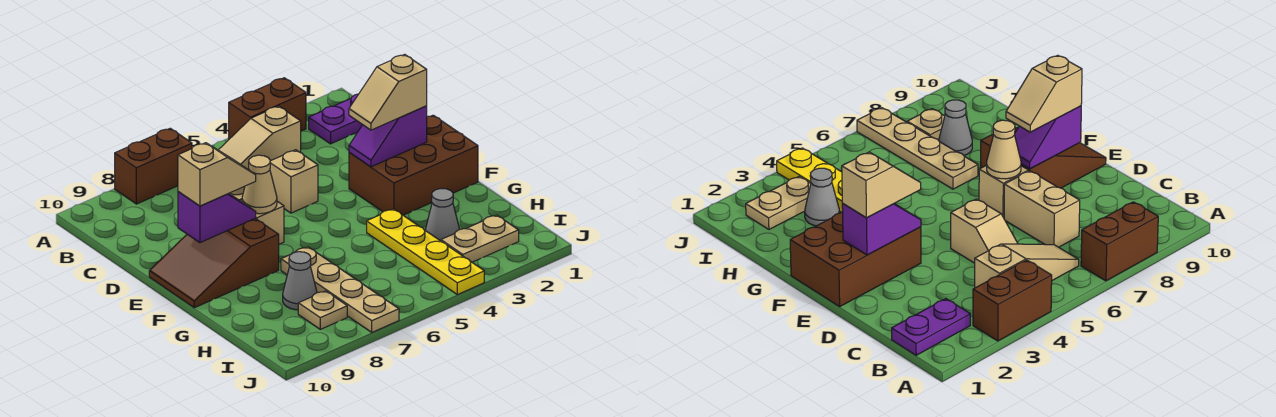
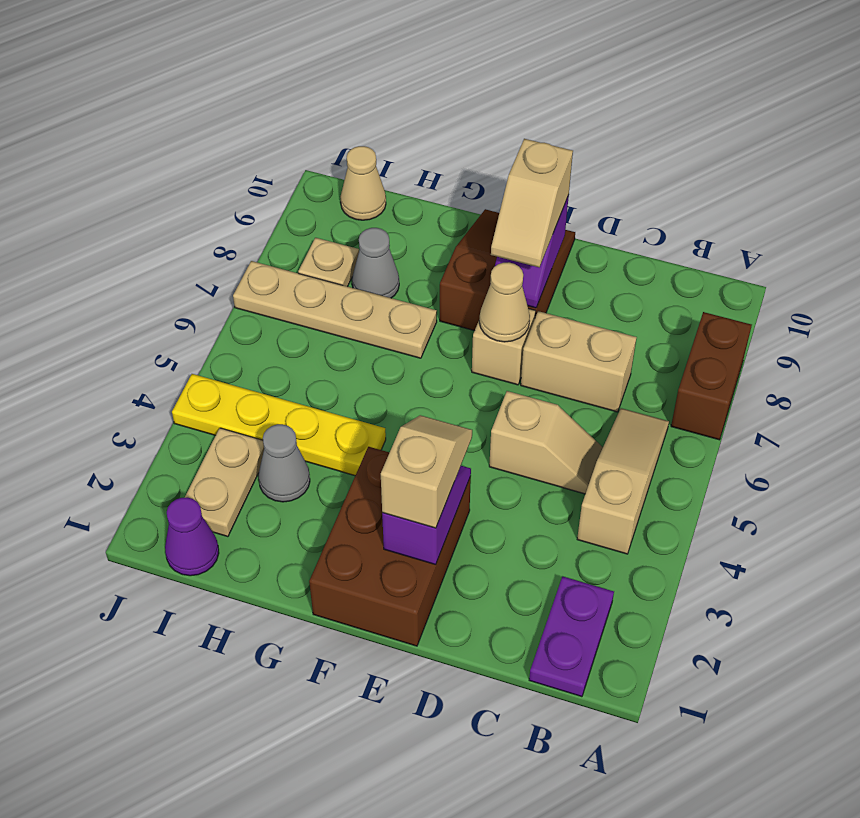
brown brick A3:A4 level 1 -> none
none -> purple cone I1 level 1
none -> tan cone I10 level 1

